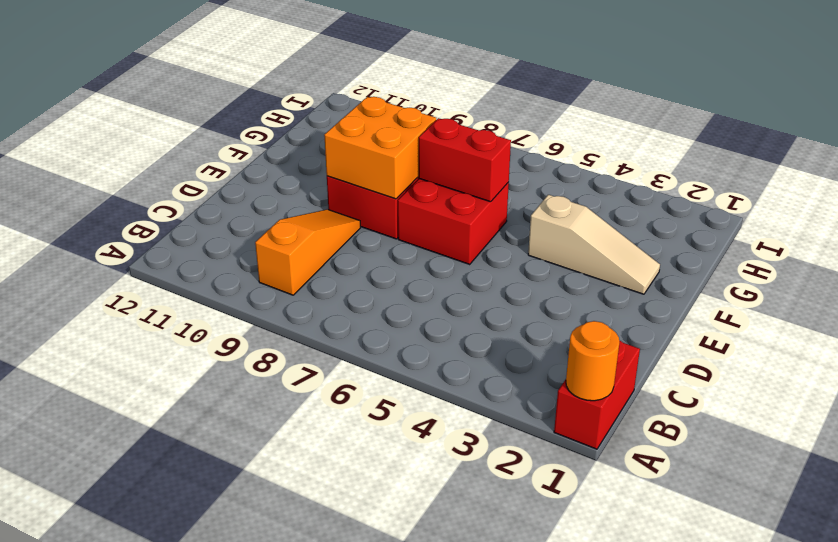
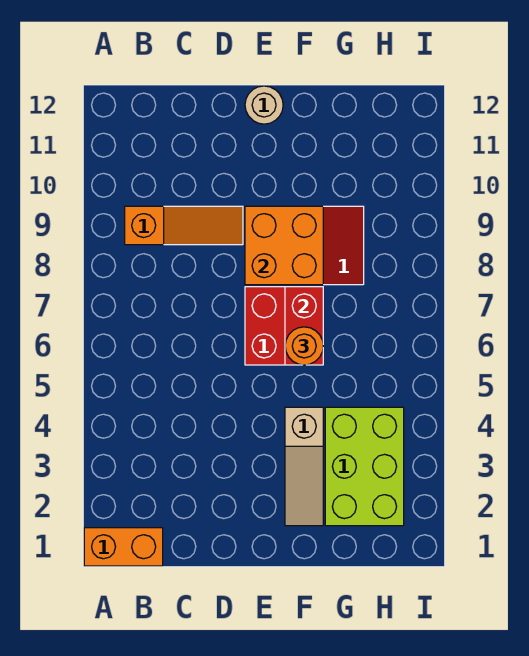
red brick A1:B1 level 1 -> orange brick A1:B1 level 1
orange round brick A1 level 2 -> orange round brick F6 level 3
none -> tan round brick E12 level 1
none -> lime brick G2:H4 level 1

